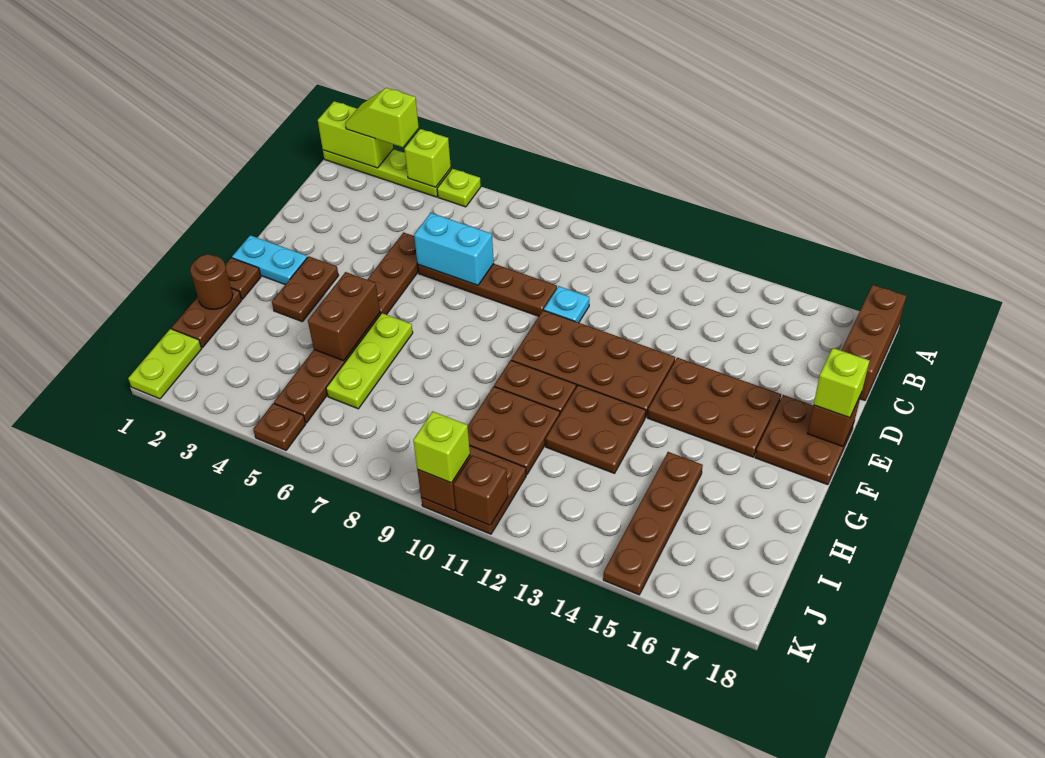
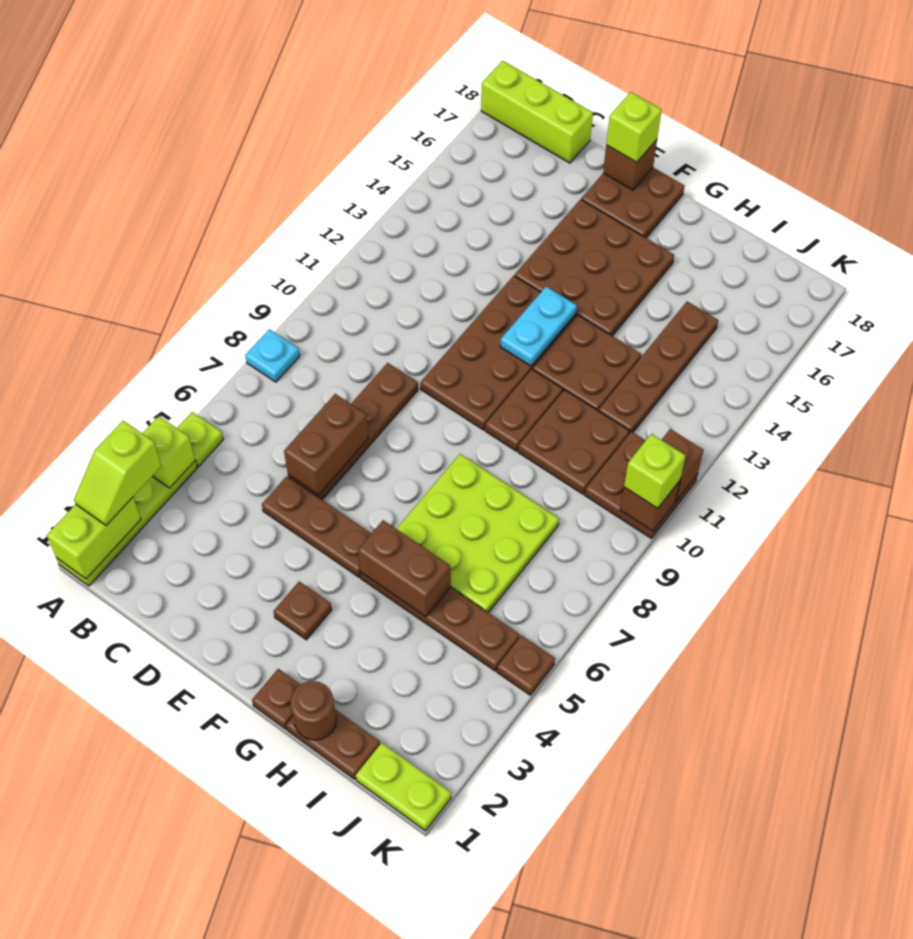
brown brick A18:C18 level 1 -> lime brick A18:C18 level 1
cyan brick D6:D7 level 2 -> brown brick D6:D7 level 2
cyan plate D10 level 1 -> cyan plate A8 level 1
brown plate E14:F16 level 1 -> brown plate E14:G16 level 1
cyan plate F1:F2 level 1 -> cyan plate F12:F13 level 2
brown plate F3:G3 level 1 -> brown plate F3 level 1
lime plate G6:I6 level 1 -> lime plate G6:I8 level 1
brown plate H15:K15 level 1 -> brown plate I12:I15 level 1

